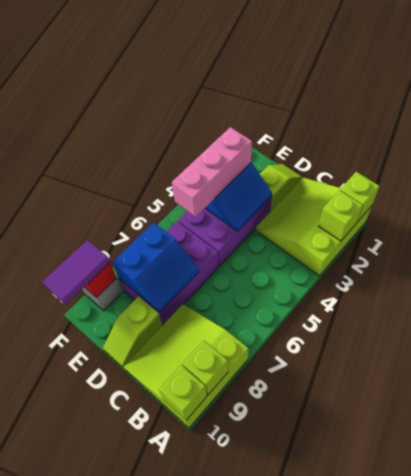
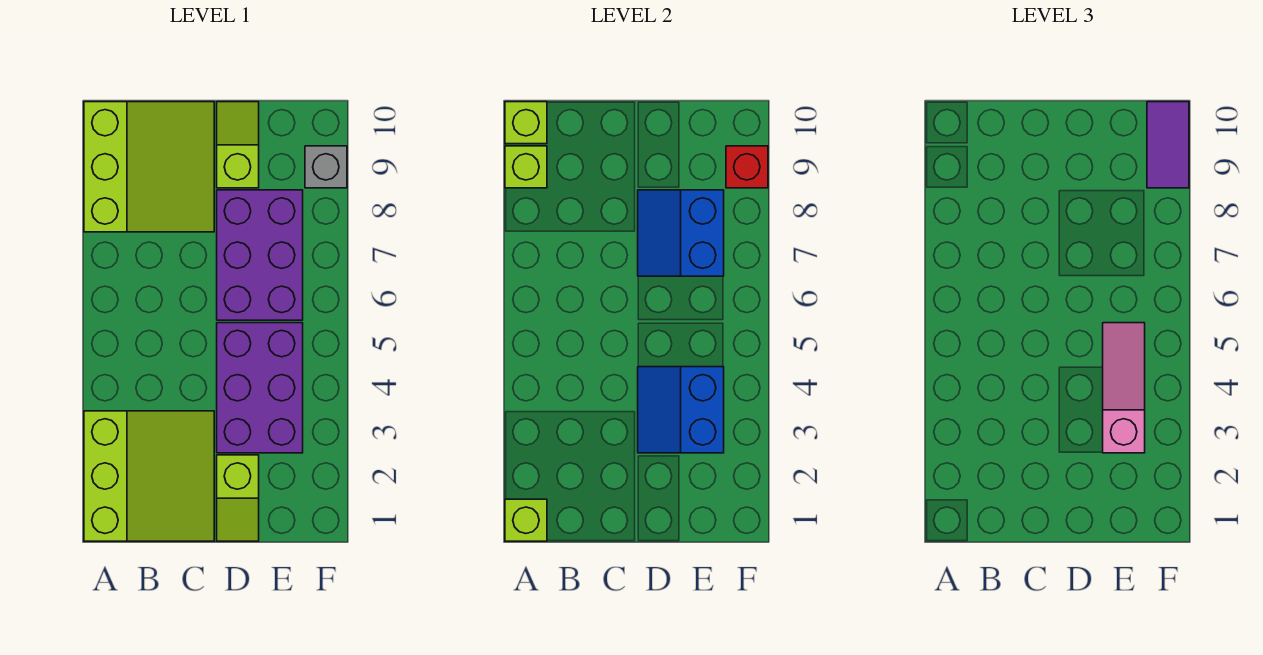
lime brick A2 level 2 -> none
pink brick E3:E5 level 3 -> pink slope E3:E5 level 3 top 3

